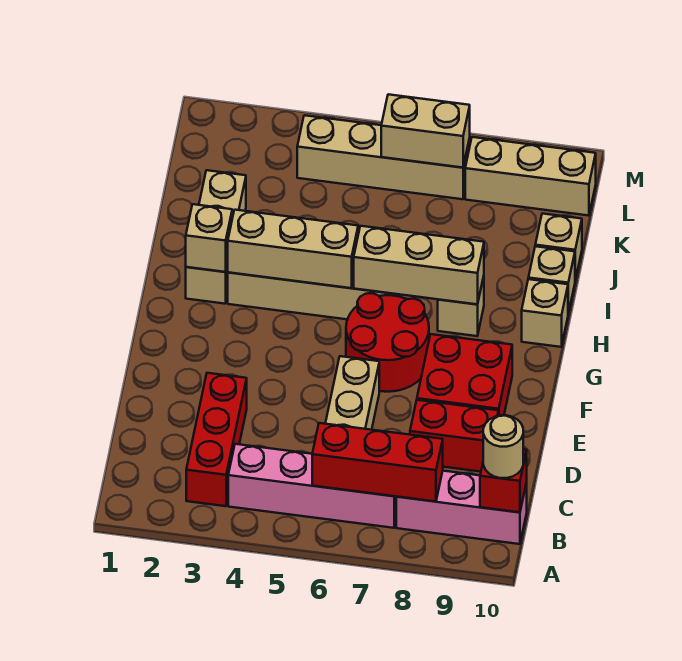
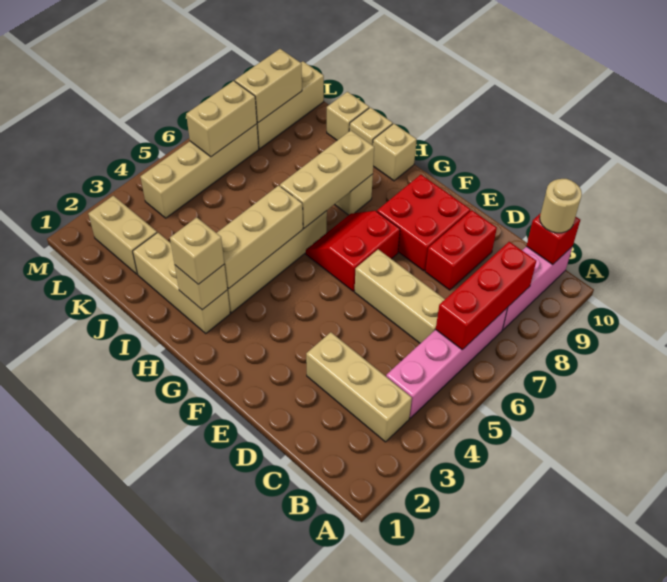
red brick B3:D3 level 1 -> tan brick B3:D3 level 1
red round brick F6:G7 level 1 -> red slope F6:G7 level 1 top F
none -> tan brick H2 level 3
none -> tan brick K2:L2 level 1
none -> tan brick L8:L9 level 2

